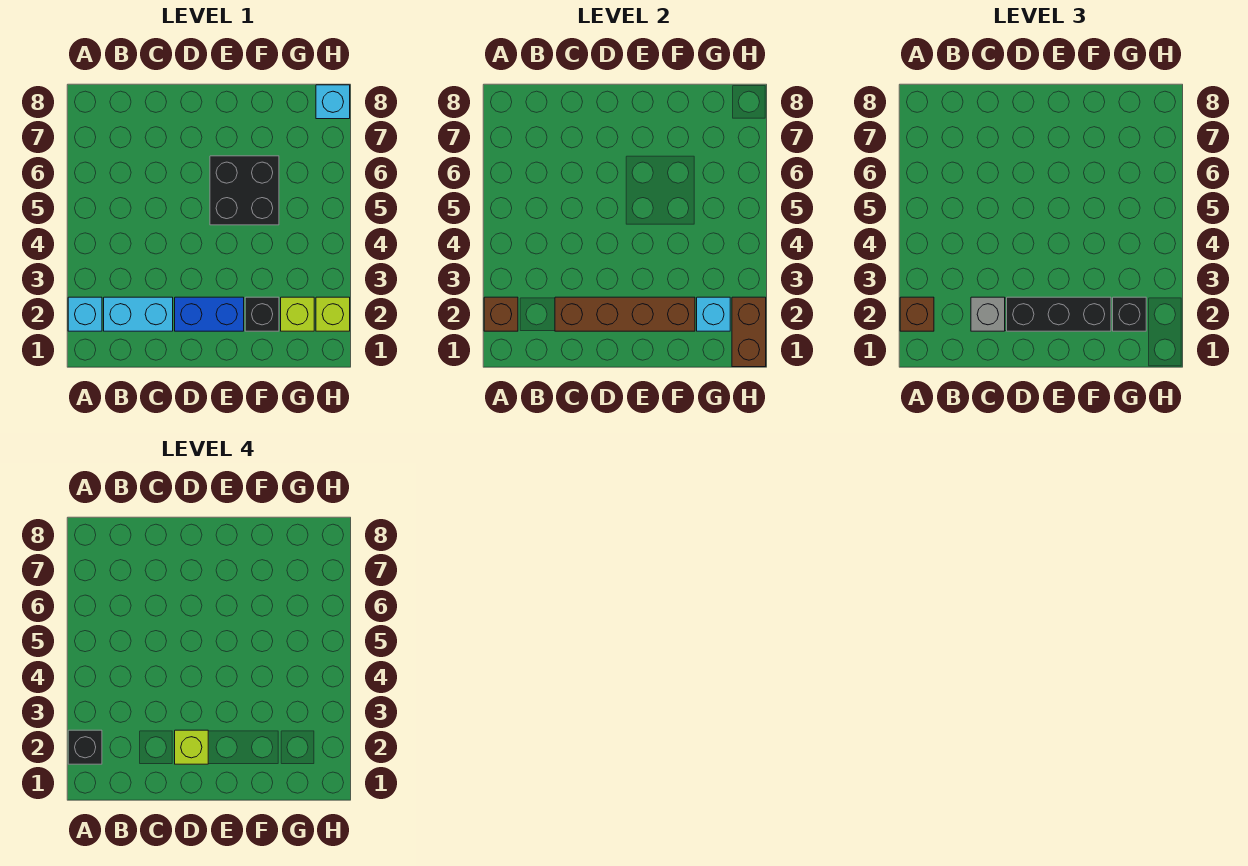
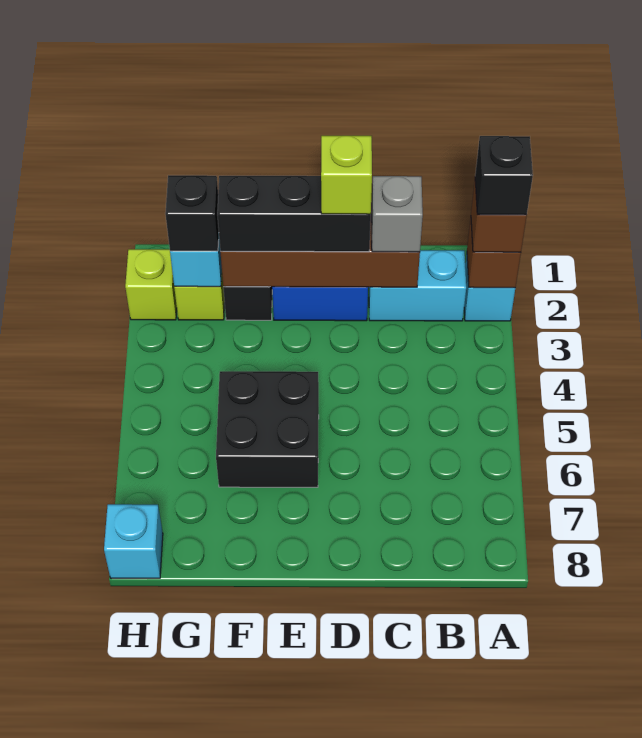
brown brick H1:H2 level 2 -> none

